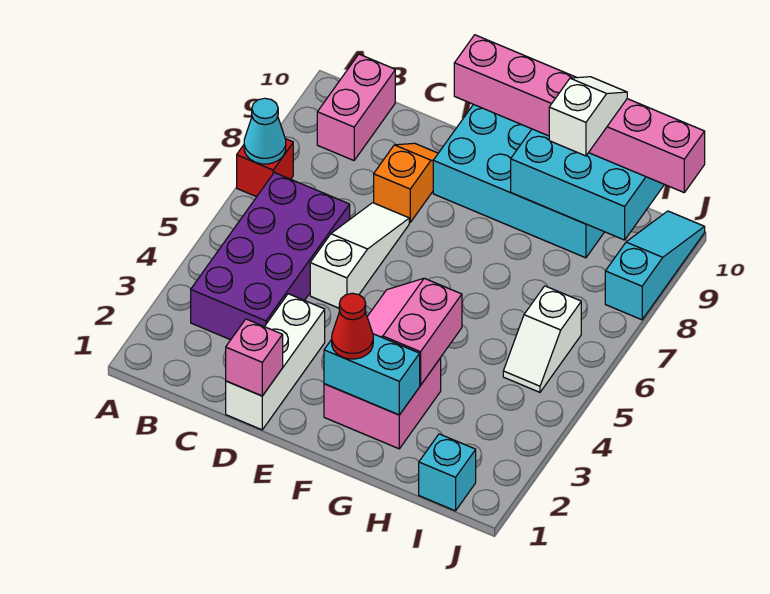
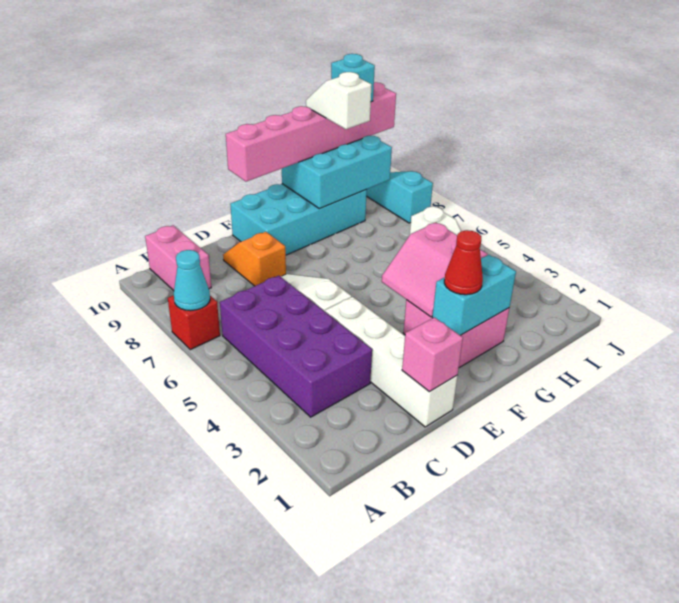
white brick D1:D3 level 1 -> white brick D1:D4 level 1
cyan brick I1 level 1 -> cyan brick I10 level 4

